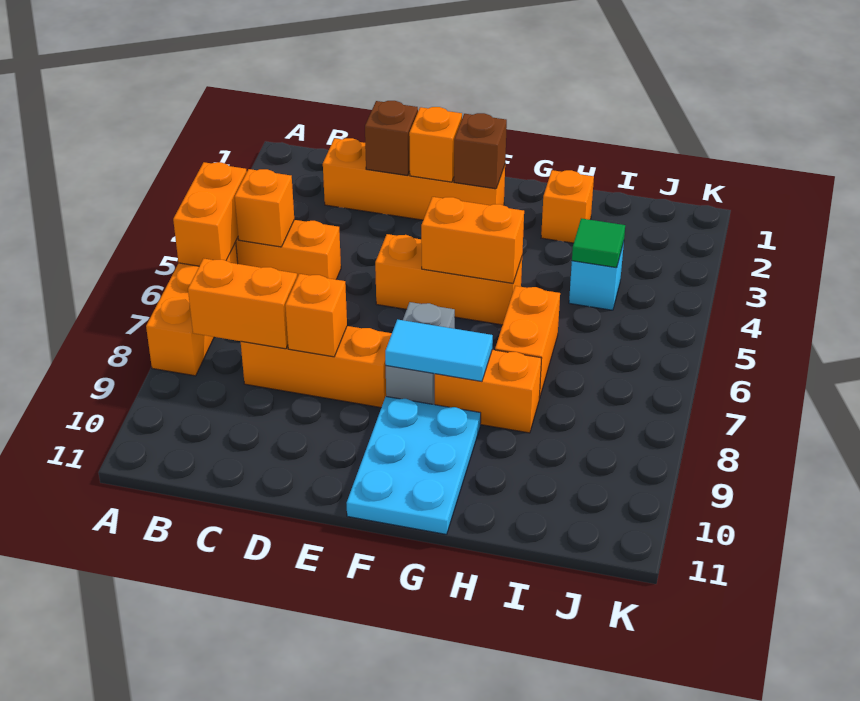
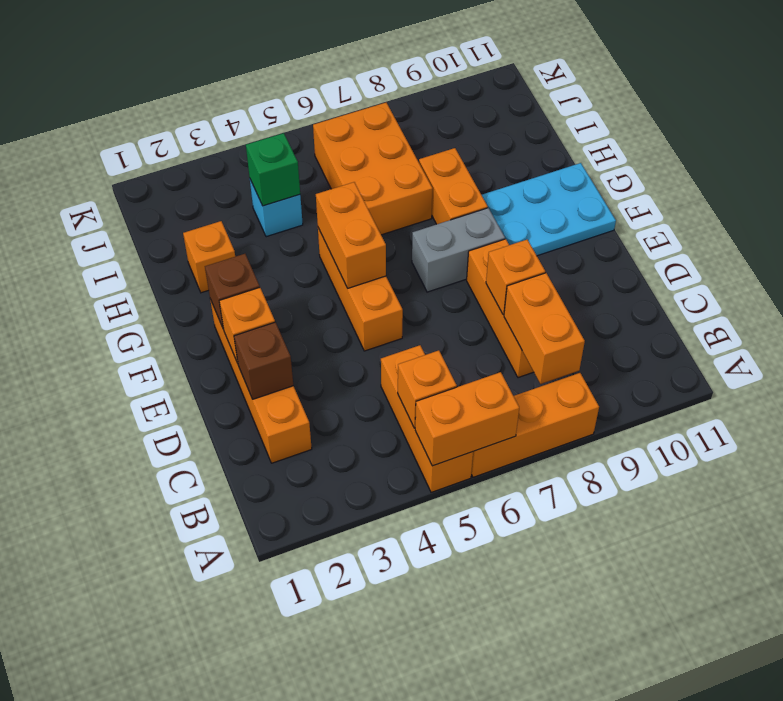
cyan tile F8:G8 level 2 -> none
orange brick H6:H7 level 1 -> orange brick H6:J7 level 1
green tile I4 level 2 -> green brick I4 level 2

